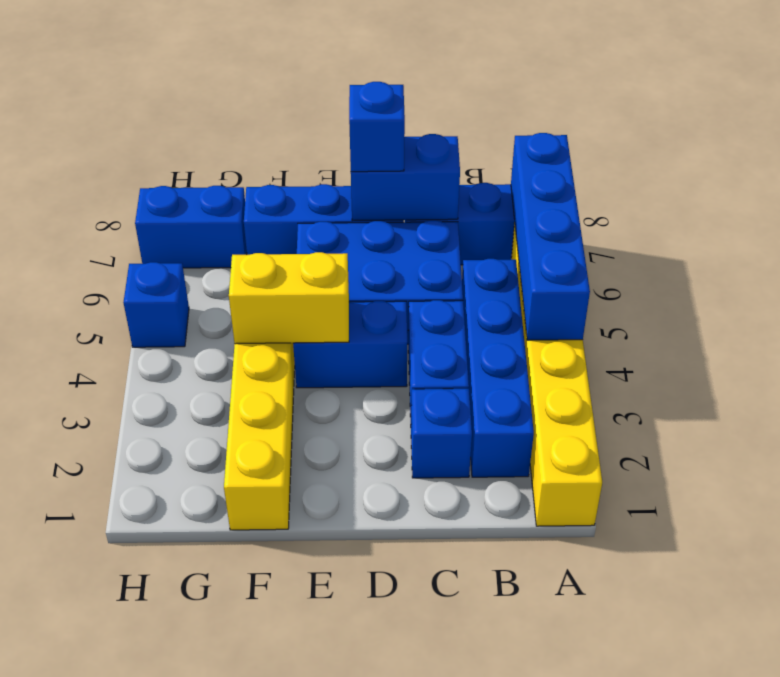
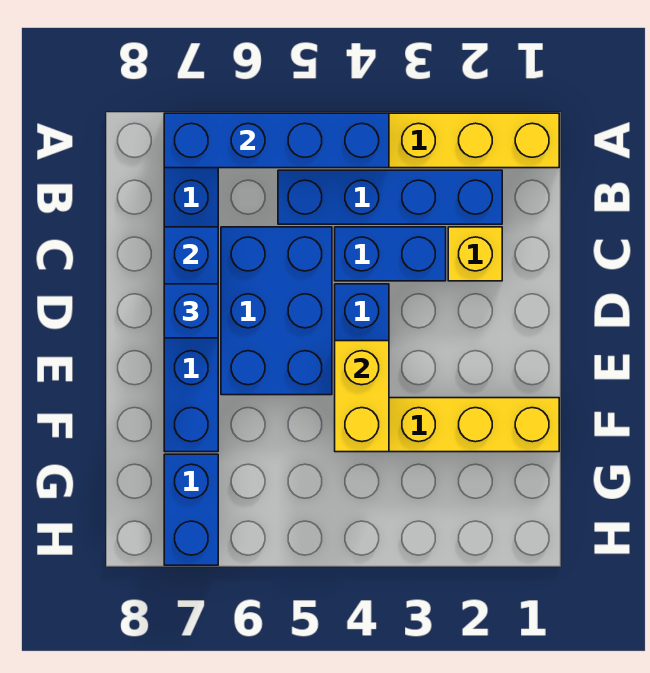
blue brick C2 level 1 -> yellow brick C2 level 1
blue brick H5 level 1 -> none

